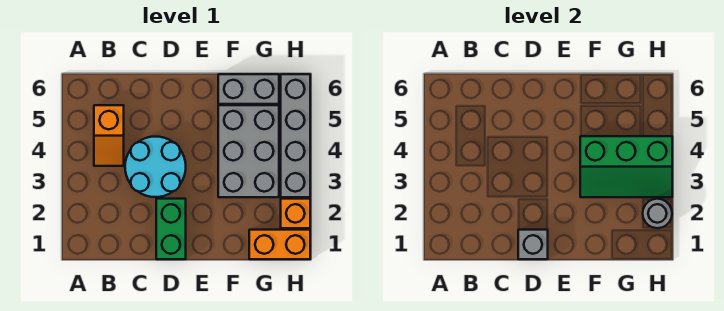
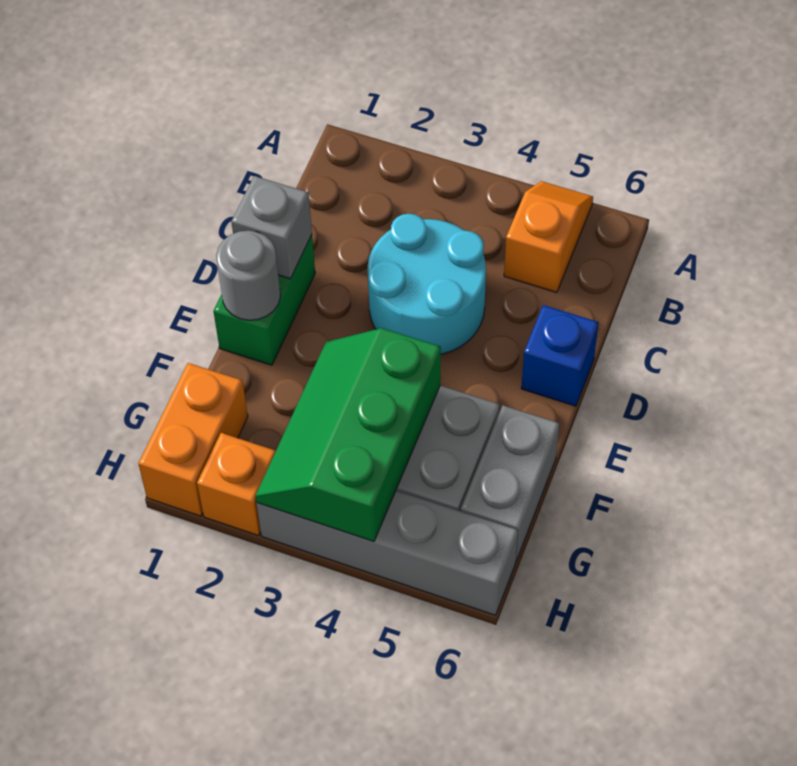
orange slope B4:B5 level 1 top 5 -> orange slope A5:B5 level 1 top B
green brick D1:D2 level 1 -> green brick D1:E1 level 1
none -> blue brick D6 level 1
grey round brick H2 level 2 -> grey round brick E1 level 2

